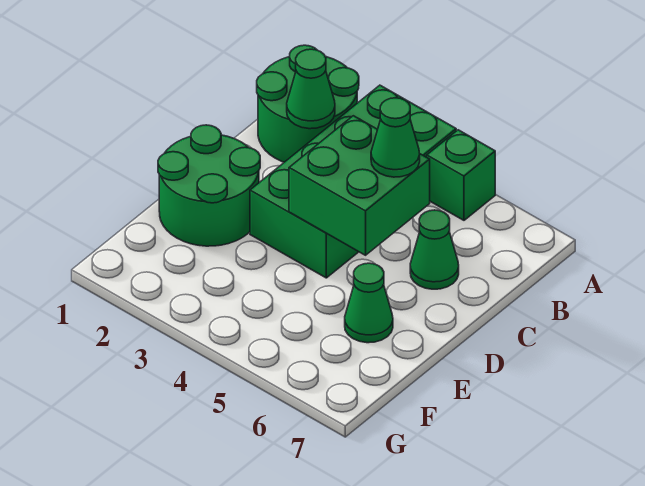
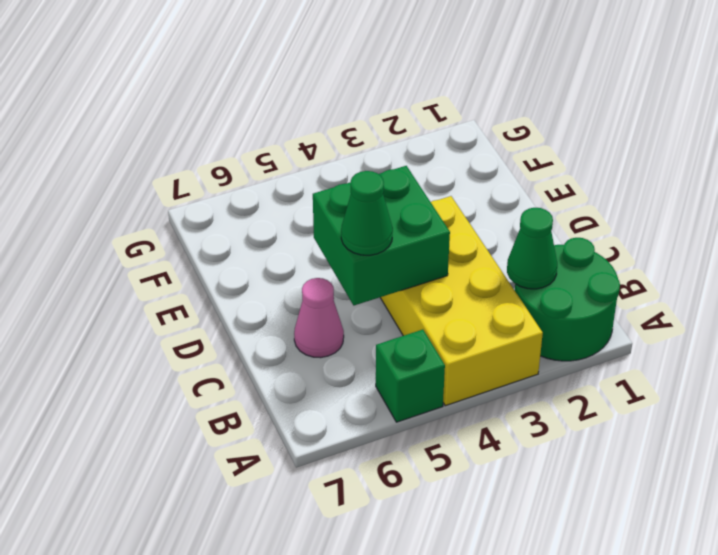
green brick A3:D4 level 1 -> yellow brick A3:D4 level 1
green cone C6 level 1 -> pink cone C6 level 1
green round brick D1:E2 level 1 -> none
green cone E6 level 1 -> none

